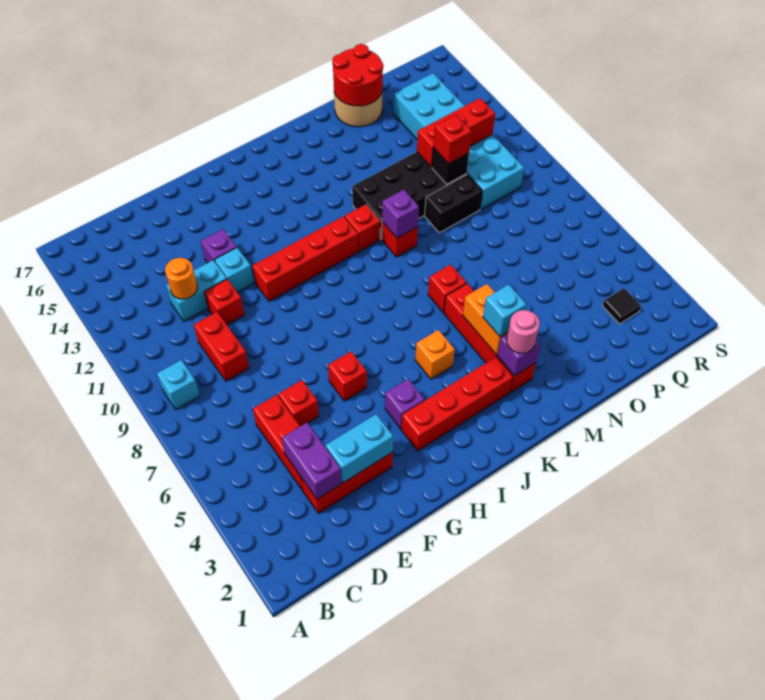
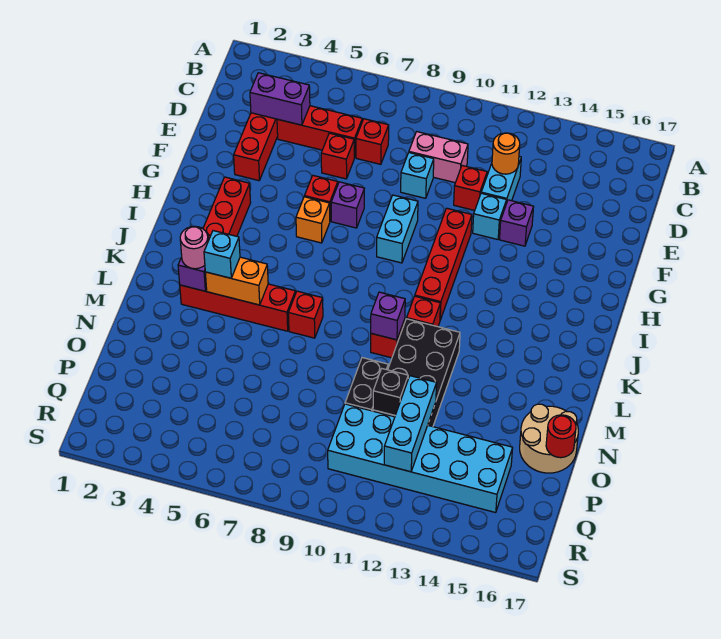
cyan brick B9 level 1 -> cyan brick E9 level 1
red brick D9:D10 level 1 -> pink brick D9:D10 level 1
cyan brick E3:F3 level 2 -> cyan brick G9:H9 level 1
purple brick H4 level 1 -> purple brick G7 level 1
orange brick J5 level 1 -> orange brick H6 level 1
red round brick N16:O17 level 2 -> red round brick O17 level 2
red brick O11 level 3 -> red brick D7 level 1
red brick O12:Q12 level 2 -> cyan brick O12:Q12 level 2
black tile Q3 level 1 -> none

